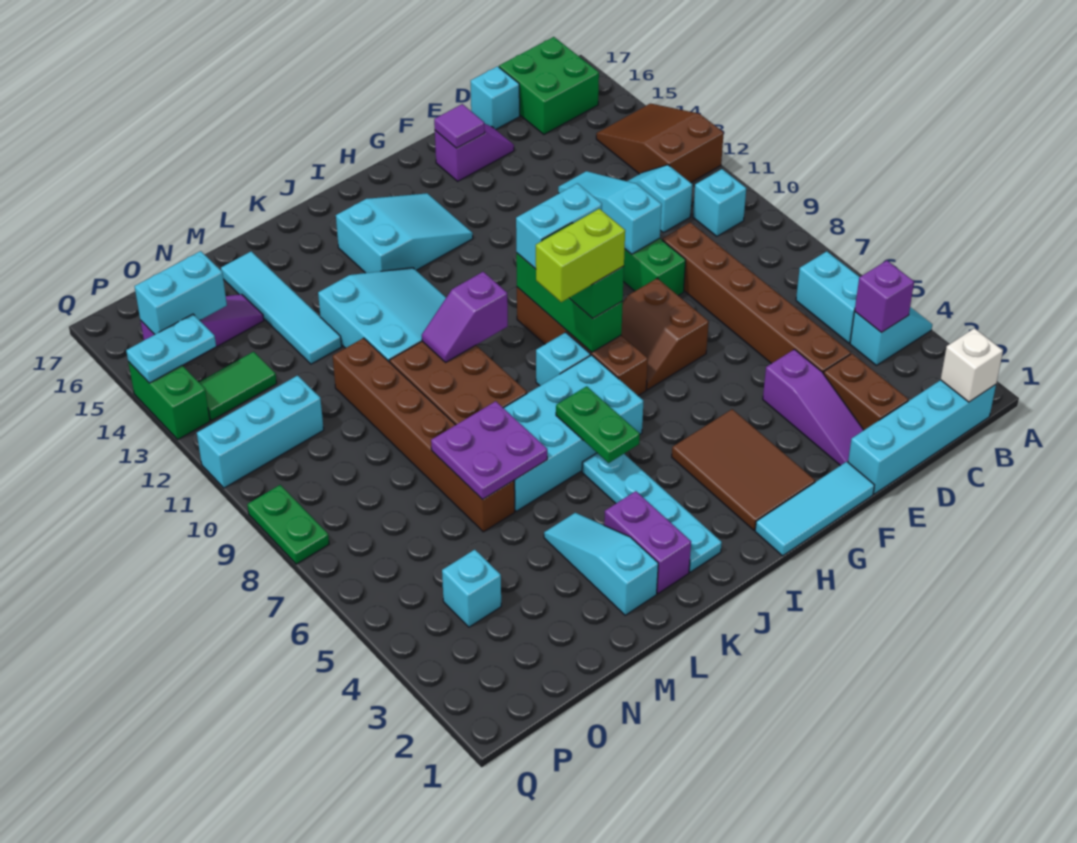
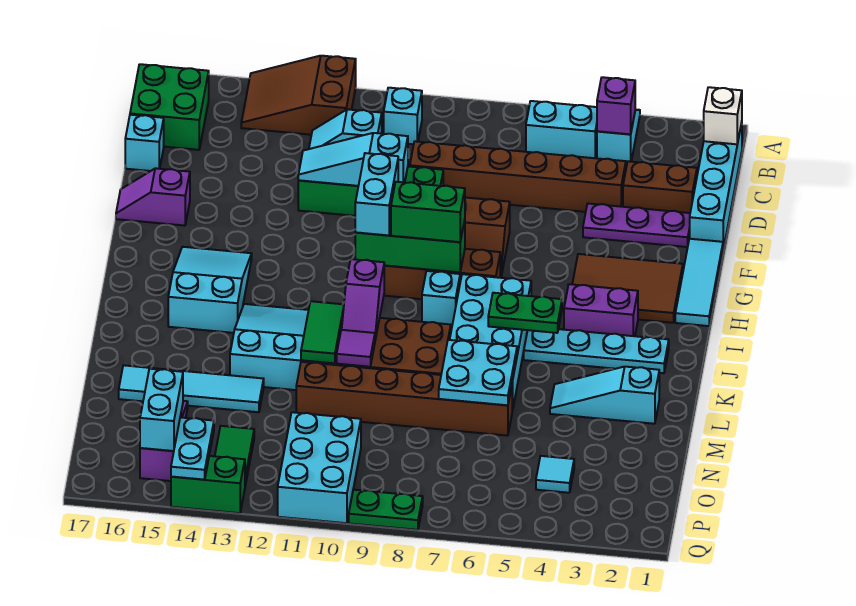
purple slope E2:E4 level 1 top 4 -> purple plate E2:E4 level 1
purple slope E16:F16 level 1 top F -> purple slope F16:F17 level 1 top 16
purple tile F16 level 2 -> purple tile L10 level 2
lime brick H8:I8 level 4 -> none
purple brick K2:K3 level 1 -> purple brick I3:I4 level 1
none -> green tile K11:L11 level 2
purple plate L6:M7 level 2 -> cyan plate L6:M7 level 2
cyan brick O4 level 1 -> cyan tile O4 level 1
cyan brick O11:Q11 level 1 -> cyan brick O10:Q11 level 1

